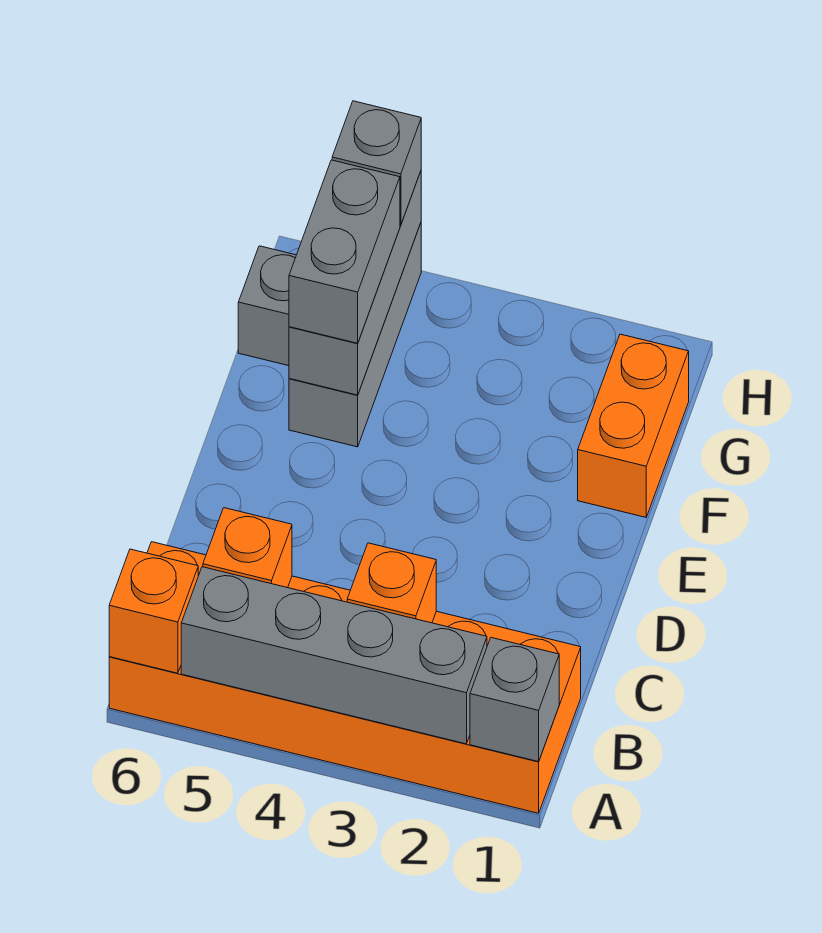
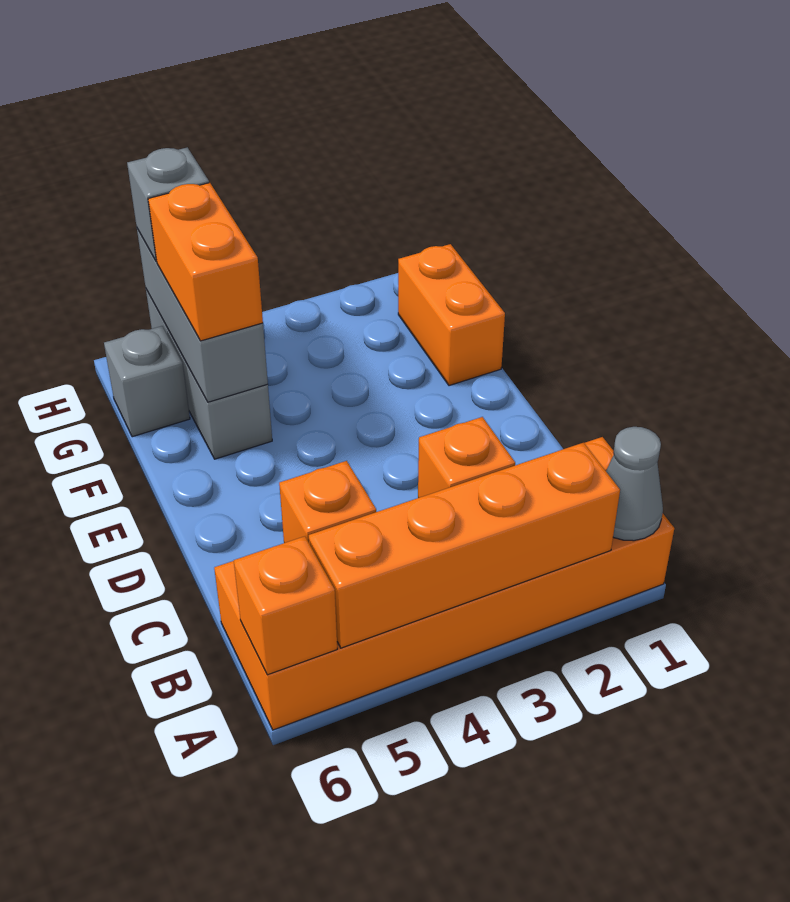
grey brick A1 level 2 -> grey cone A1 level 2
grey brick A2:A5 level 2 -> orange brick A2:A5 level 2
grey brick F5:G5 level 3 -> orange brick F5:G5 level 3

